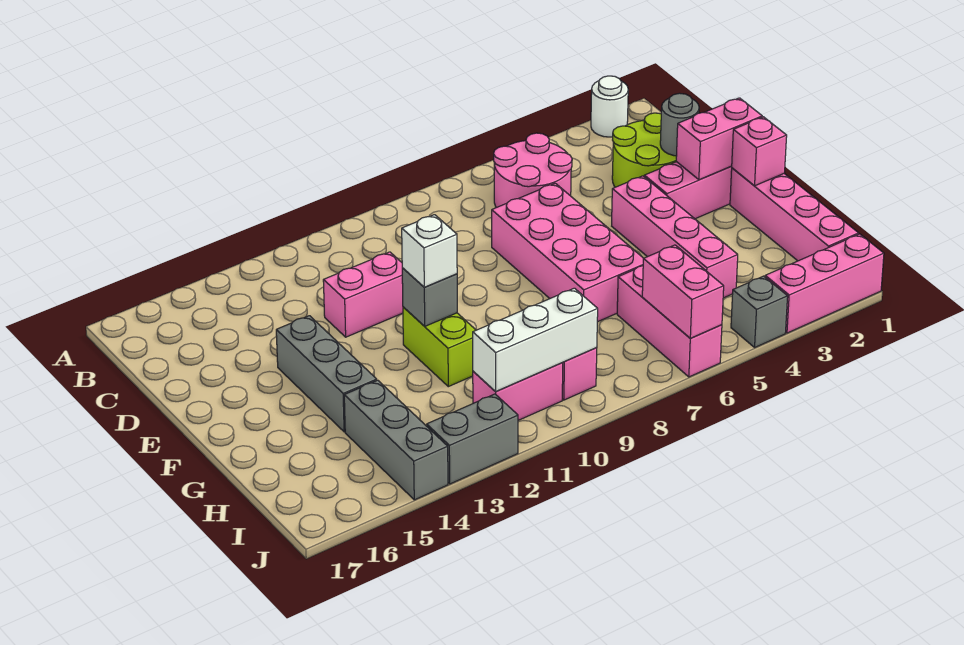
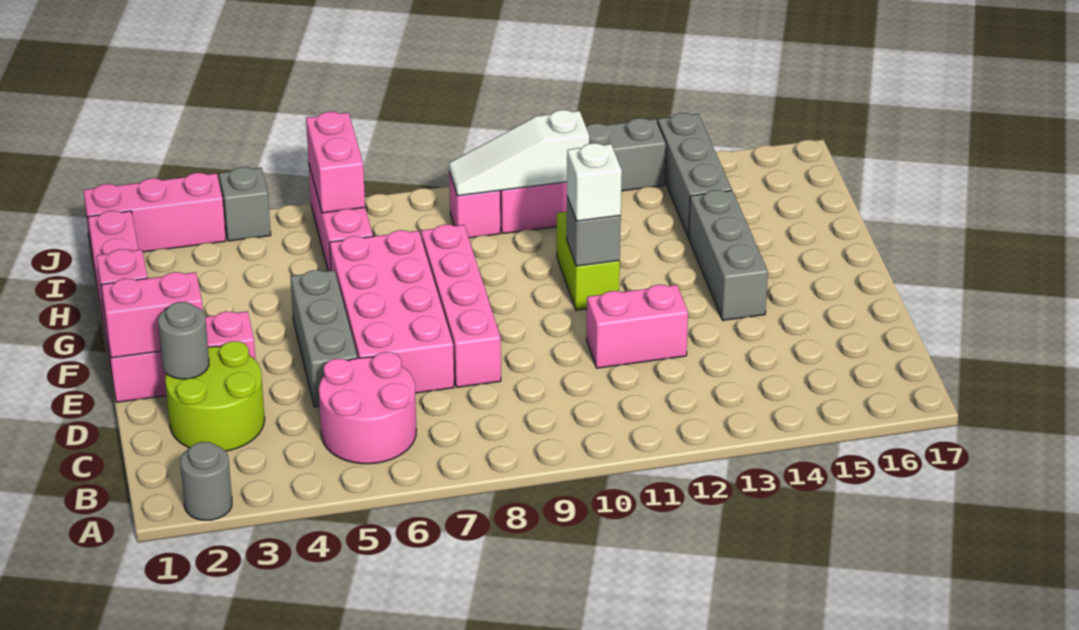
white round brick A2 level 1 -> grey round brick A2 level 1
none -> grey brick D5:F5 level 1
pink brick E4:H4 level 1 -> pink brick D8:G8 level 1
white brick I9:I11 level 2 -> white slope I9:I11 level 2 top 11

